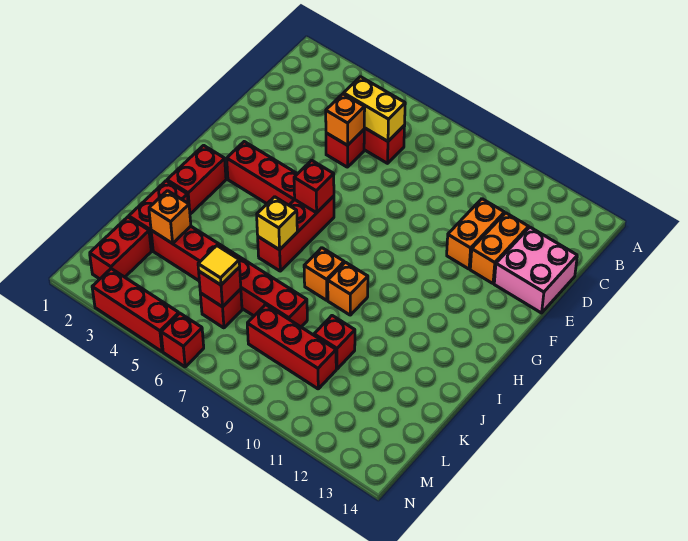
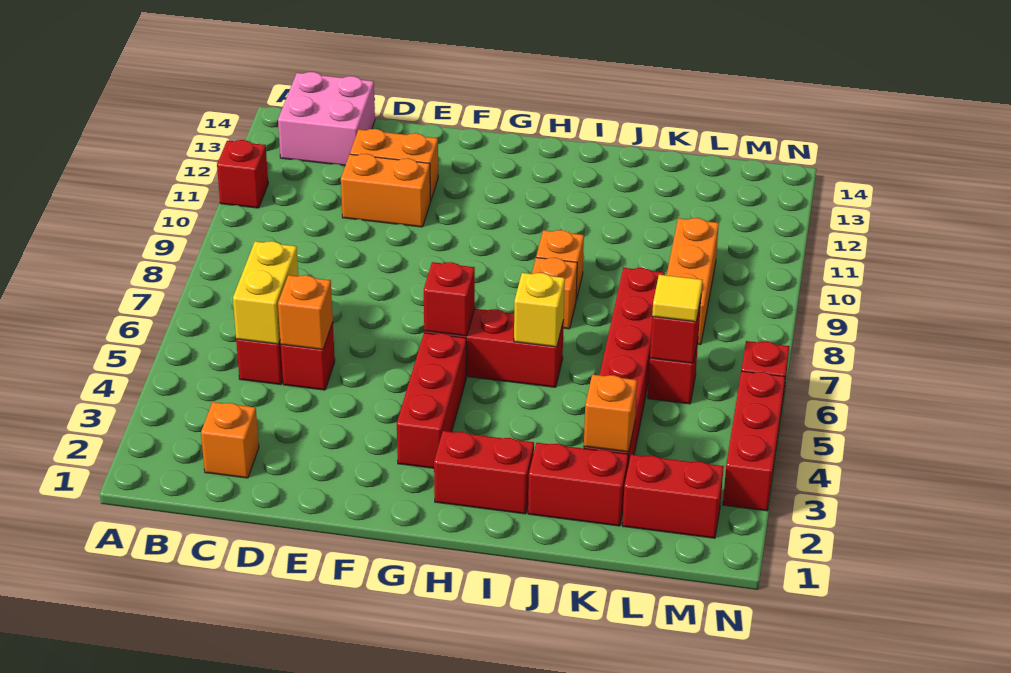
none -> orange brick C2 level 1
pink brick D13:E14 level 1 -> pink brick B13:C14 level 1
red brick K10 level 1 -> red brick A11 level 1
red brick L8:L10 level 1 -> orange brick L8:L10 level 1

